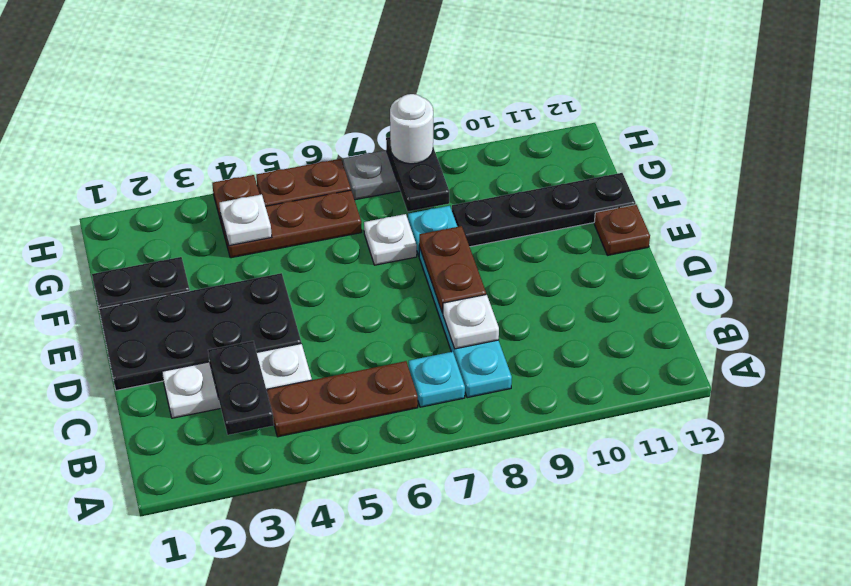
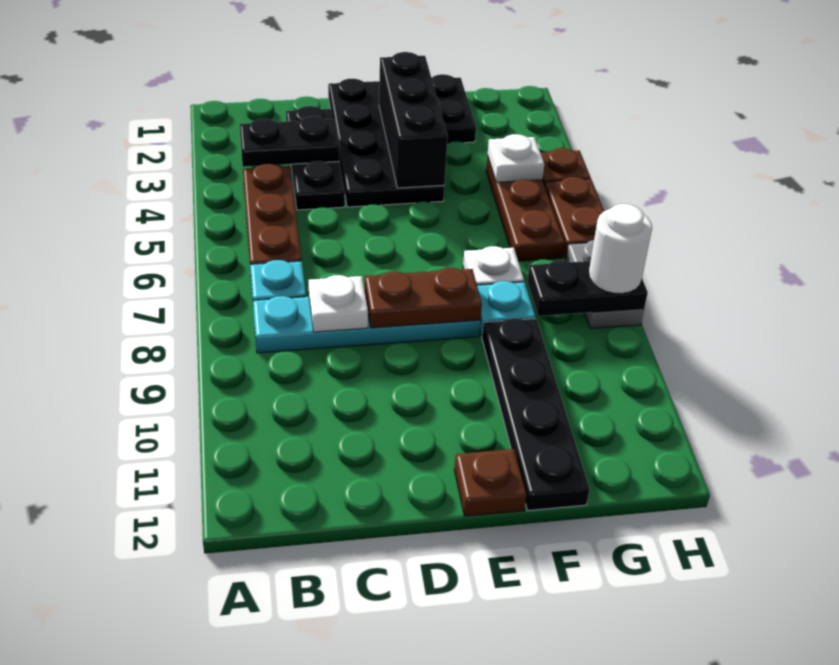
white plate C2:C4 level 1 -> black plate C2:C4 level 1
none -> black brick E2:E4 level 2

